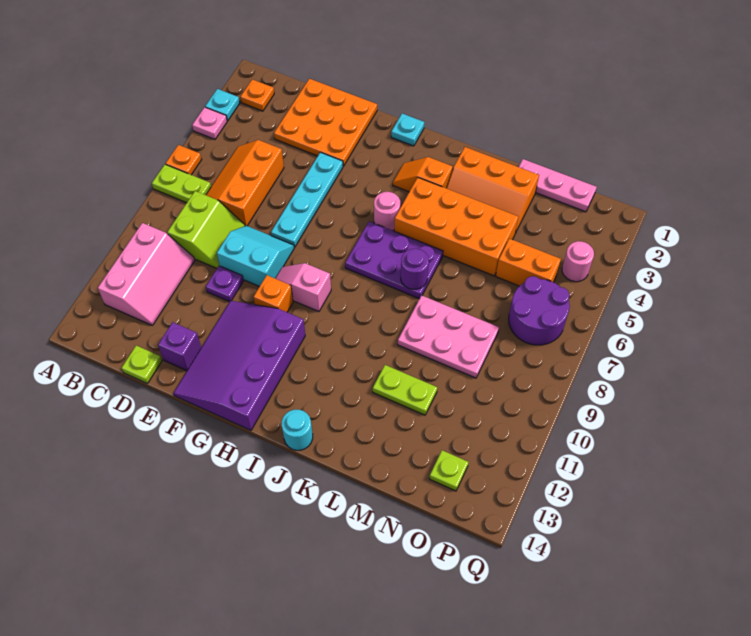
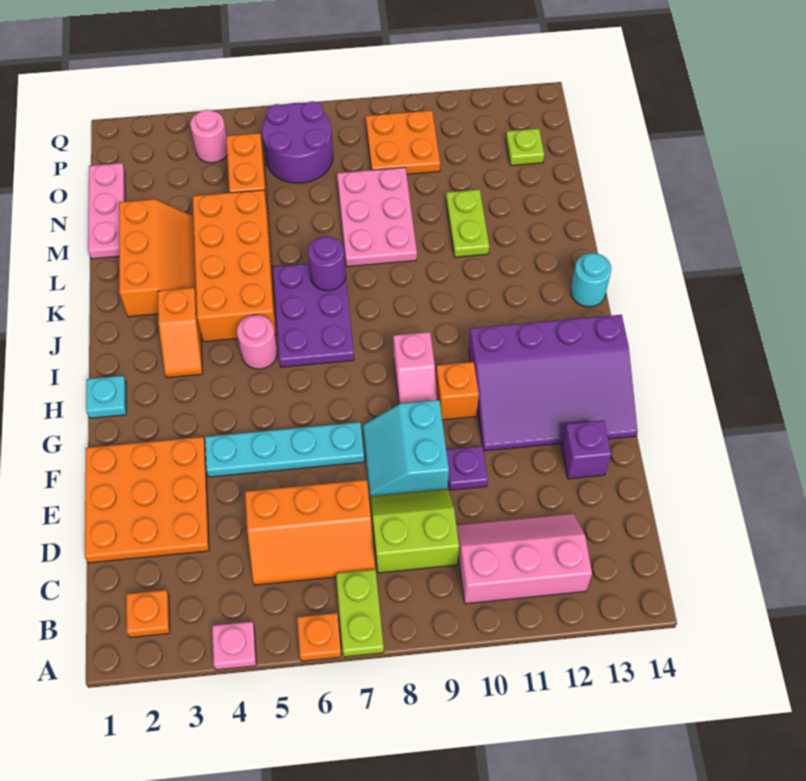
cyan plate A3 level 1 -> none
lime plate D14 level 1 -> none
none -> orange plate O9:P10 level 1

